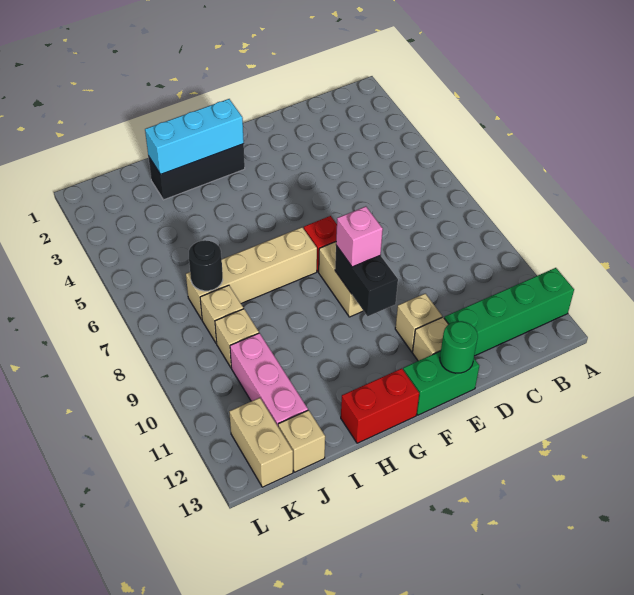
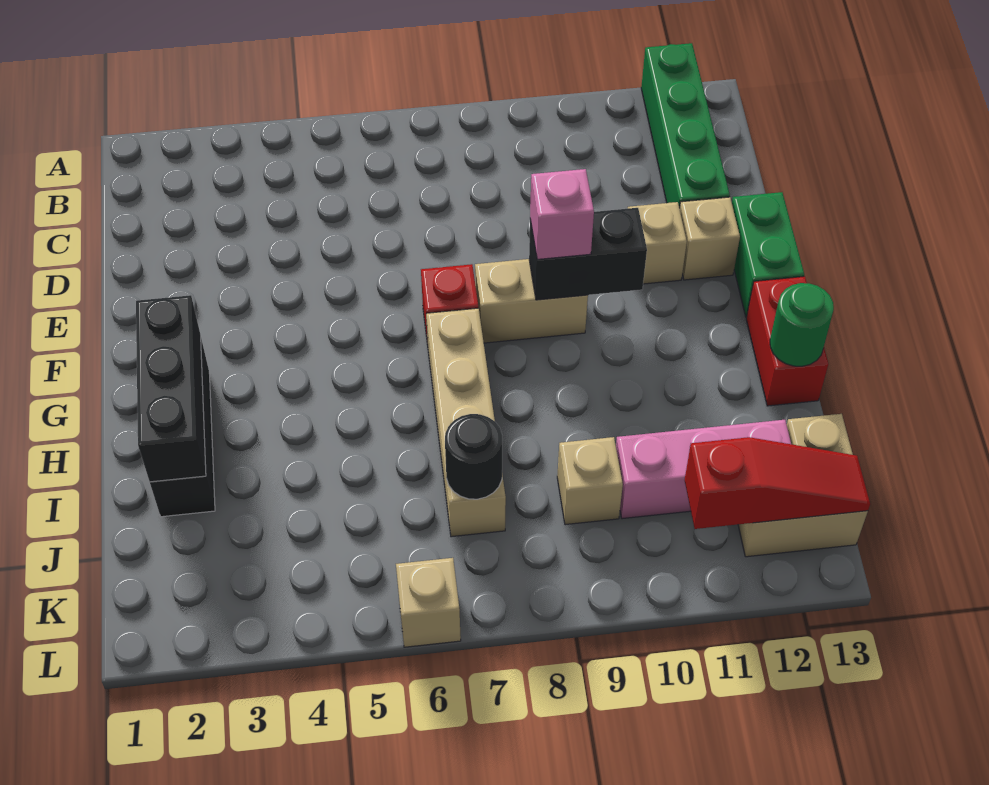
green round brick E13 level 2 -> green round brick H13 level 2
cyan brick G2:I2 level 2 -> black brick G2:I2 level 2
tan brick J8 level 1 -> tan brick L6 level 1
none -> red slope K11:K13 level 2 top 11

